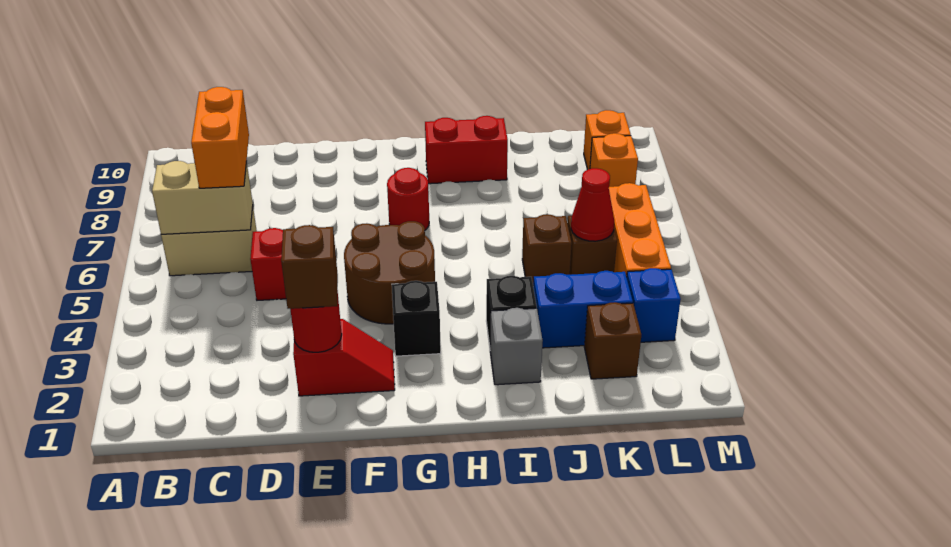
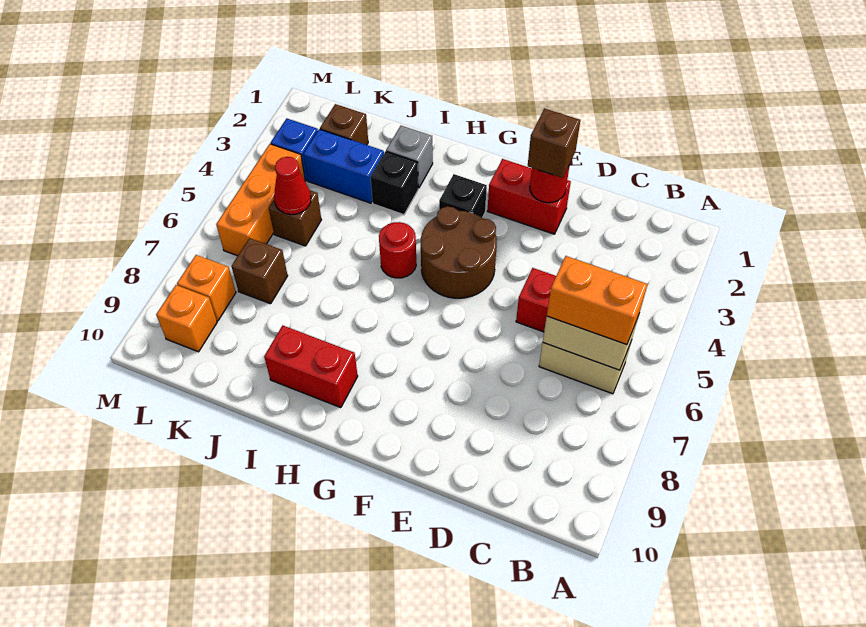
orange brick C6:C7 level 3 -> orange brick B6:C6 level 3
red slope E2:F2 level 1 top E -> red brick E2:F2 level 1
red round brick G7 level 1 -> red round brick H5 level 1
brown brick J5 level 1 -> brown brick K7 level 1

